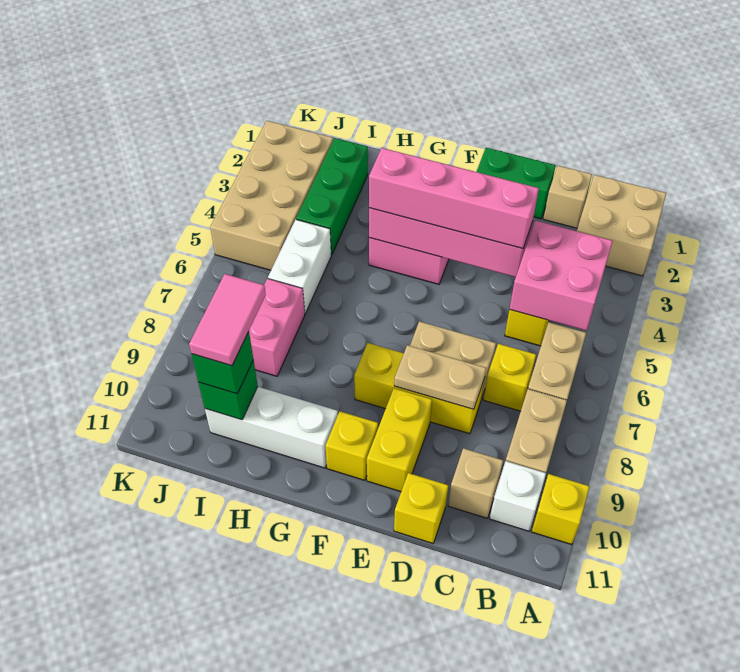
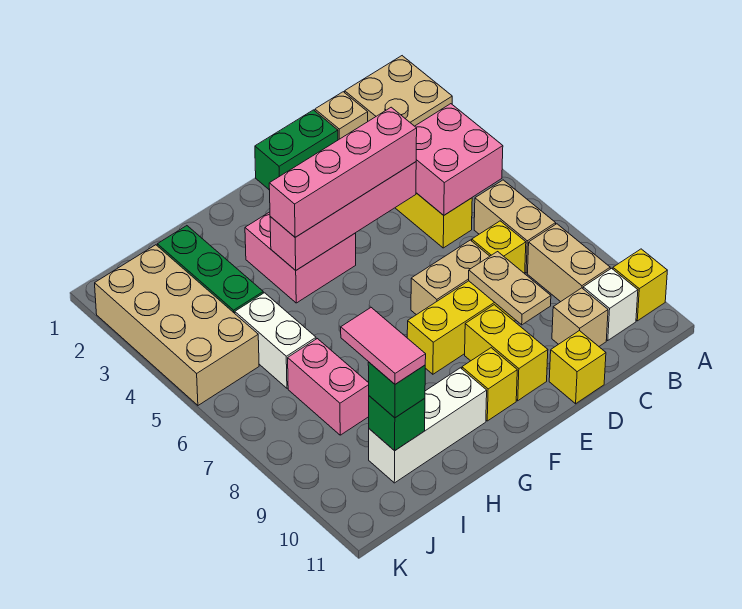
tan plate D8:E8 level 2 -> tan plate D8:D9 level 2

